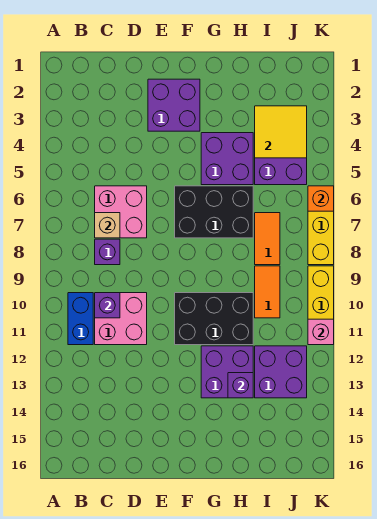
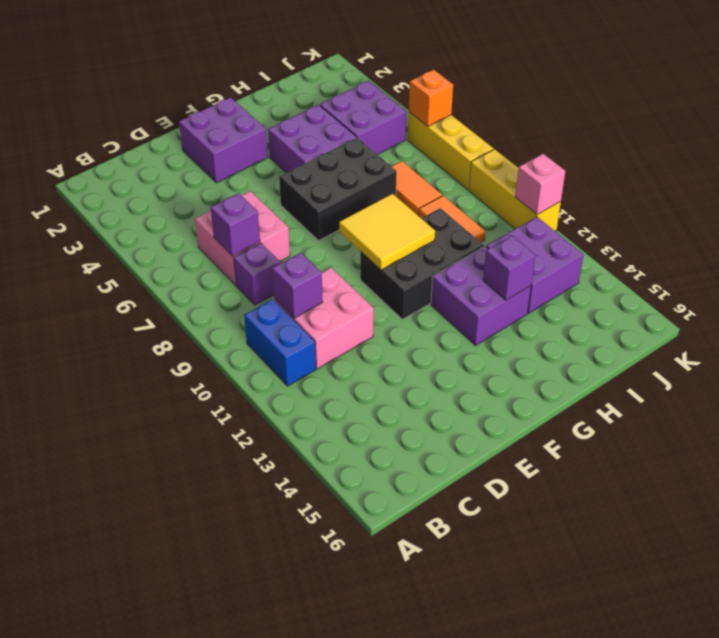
tan brick C7 level 2 -> purple brick C7 level 2
yellow tile I3:J4 level 2 -> yellow tile F9:G10 level 2

